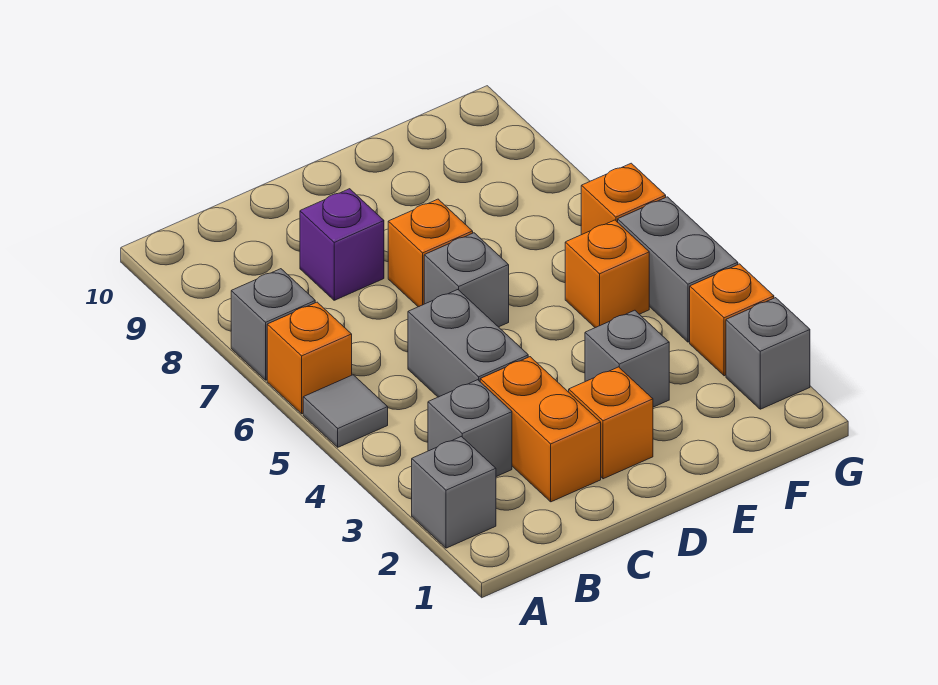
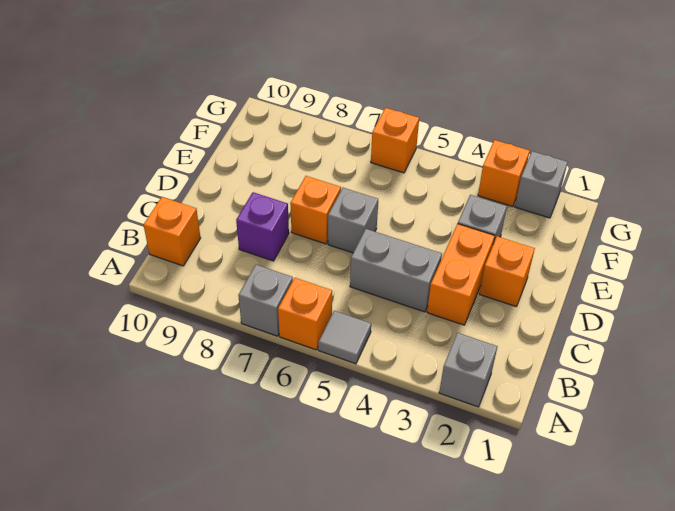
grey brick B3 level 1 -> none
orange brick C2:C3 level 1 -> orange brick C3:D3 level 1
orange brick F5 level 1 -> orange brick B10 level 1
grey brick G4:G5 level 1 -> none

